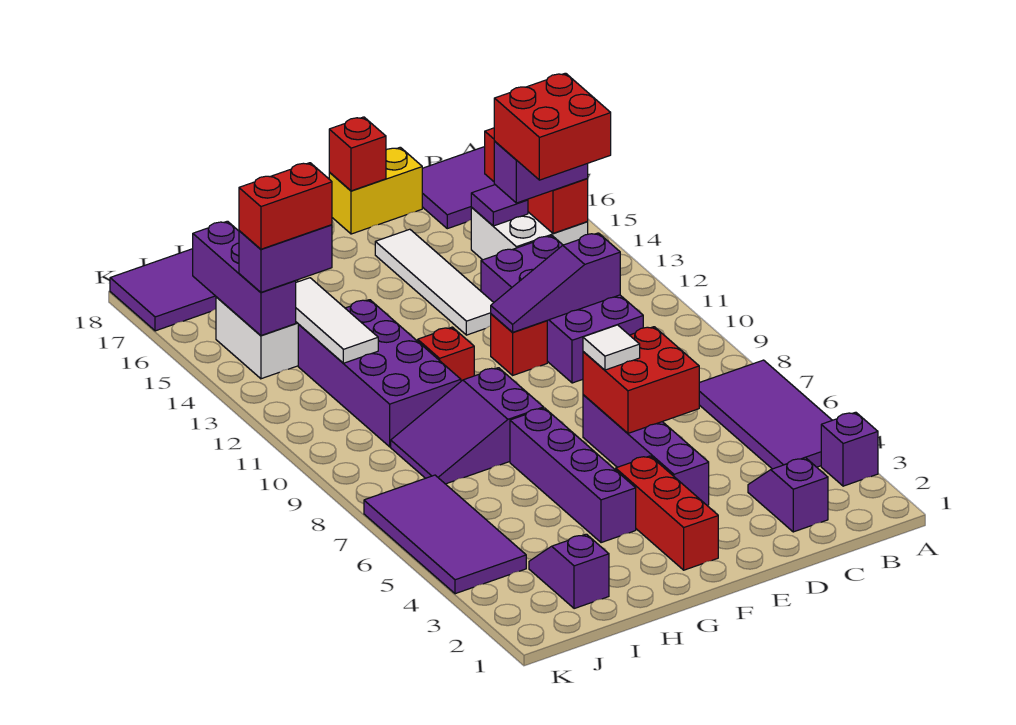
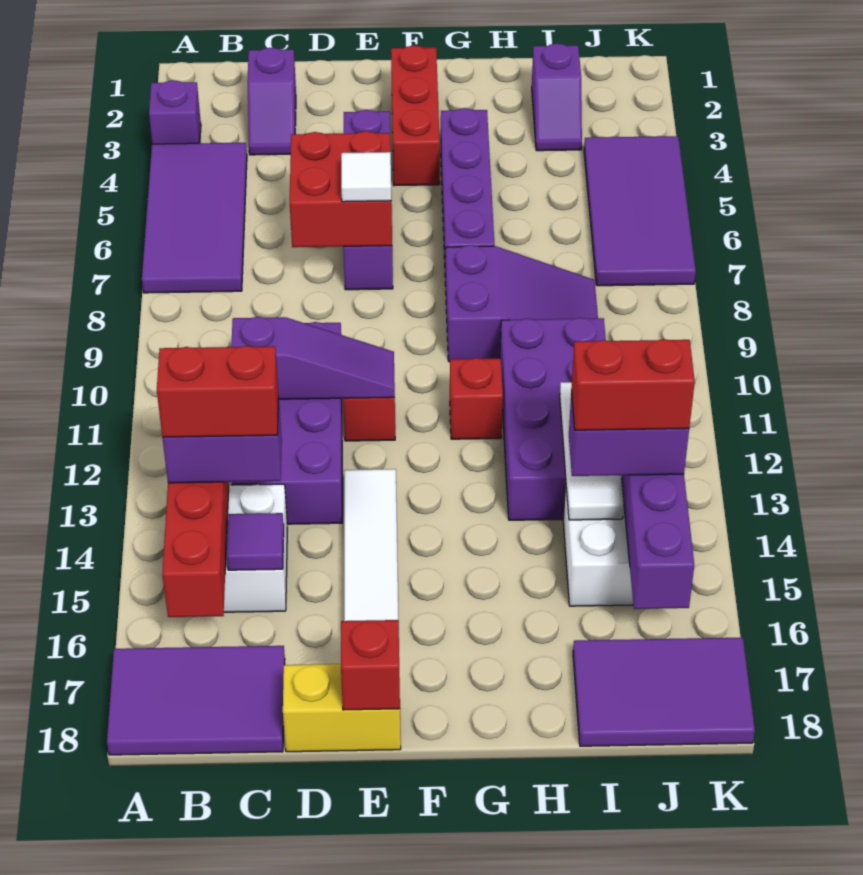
red brick B13:C14 level 4 -> red brick B14:C14 level 4

